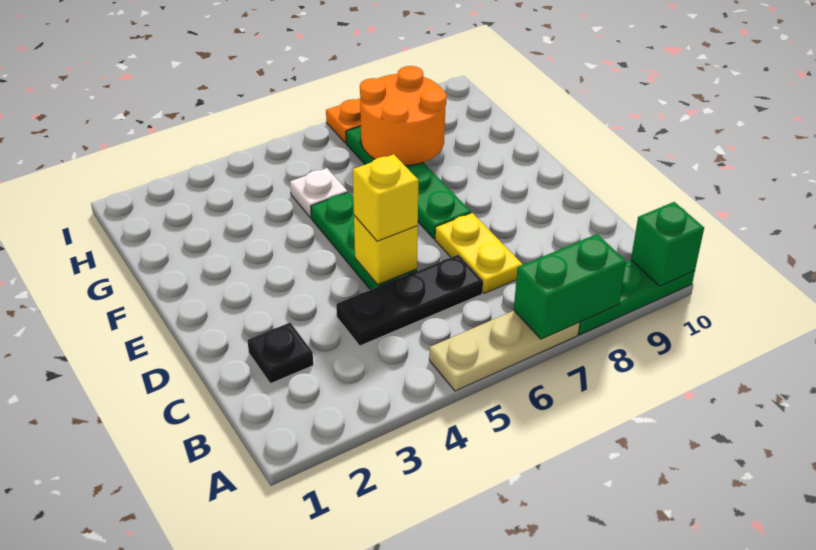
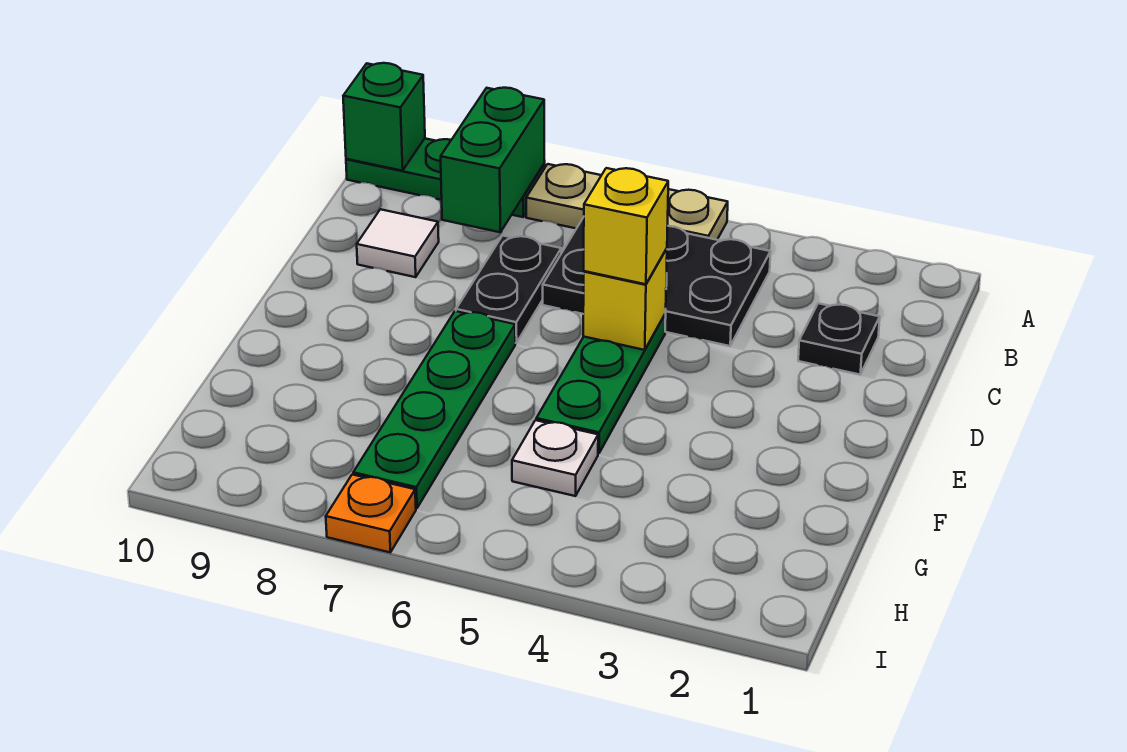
green brick A7:A8 level 2 -> green brick A8:B8 level 2
black plate C4:C6 level 1 -> black plate B4:C6 level 1
yellow plate C7:D7 level 1 -> black plate C7:D7 level 1
none -> white tile C9 level 1
orange round brick G7:H8 level 2 -> none

